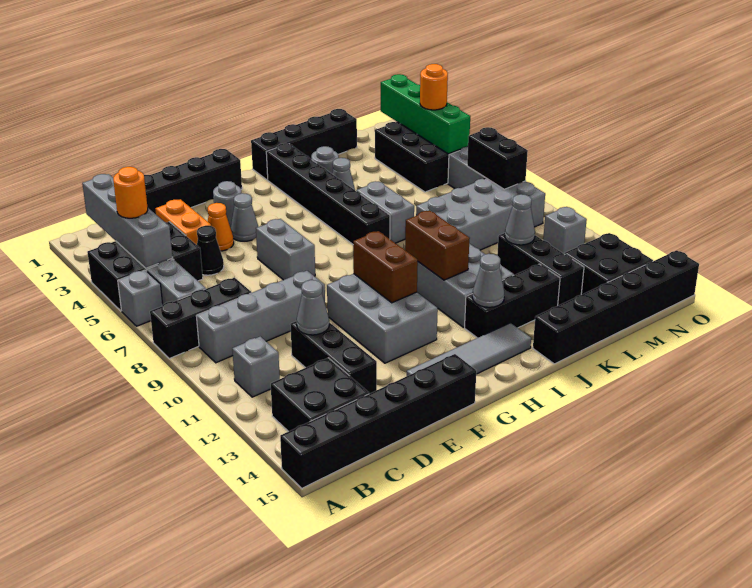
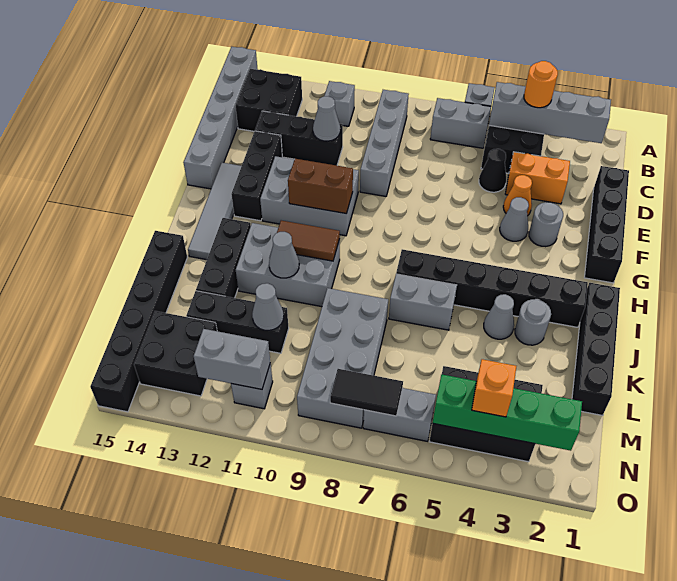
black brick A8:C8 level 1 -> black brick E13:G13 level 1
black brick A15:F15 level 1 -> grey brick A15:F15 level 1
grey brick F6:F7 level 1 -> grey brick N11:N12 level 2
brown brick I10:I11 level 2 -> brown tile I10:I11 level 2
grey cone I13 level 2 -> grey cone J11 level 2
orange round brick N4 level 3 -> orange brick N4 level 3
black brick N7:N8 level 2 -> black tile N7:N8 level 2

